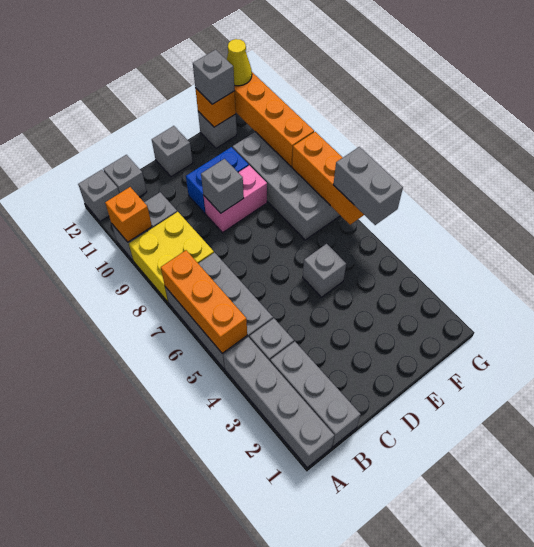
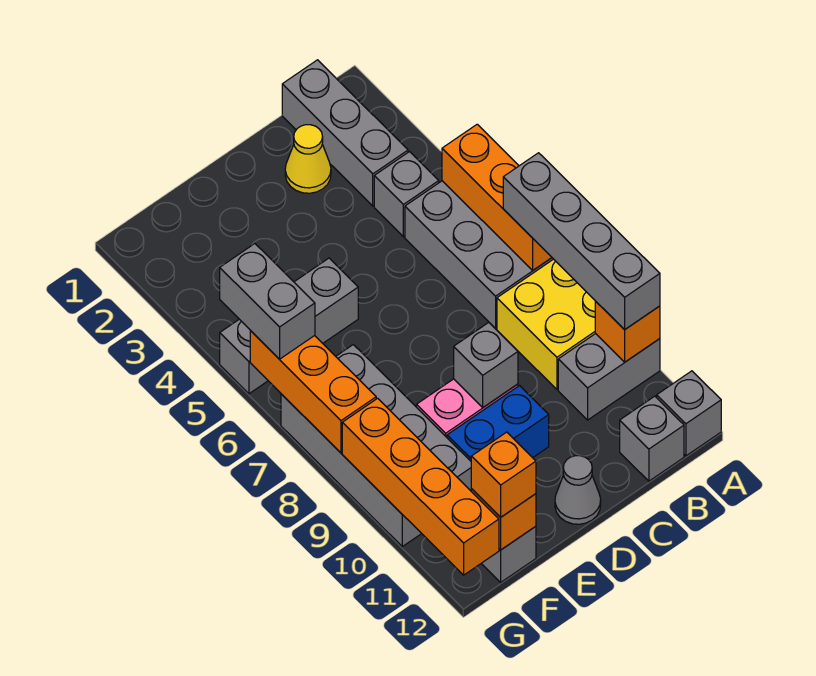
grey brick A1:A4 level 1 -> grey brick A7:A10 level 3
grey brick D12 level 1 -> grey cone D12 level 1
grey brick E5 level 1 -> grey brick E5:G5 level 1
grey brick F12 level 3 -> orange brick F12 level 3
yellow cone G12 level 3 -> yellow cone C2 level 1

